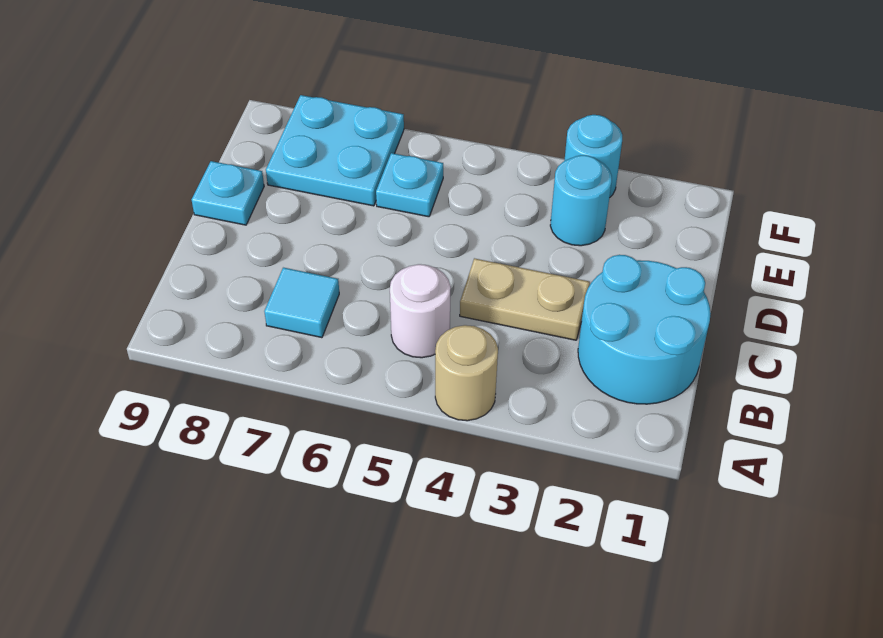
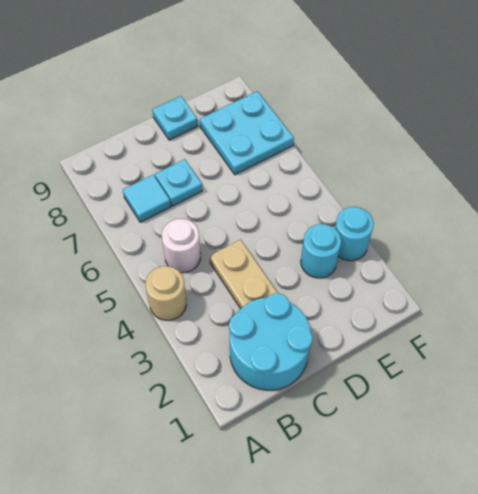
cyan plate E6 level 1 -> cyan plate C7 level 1

